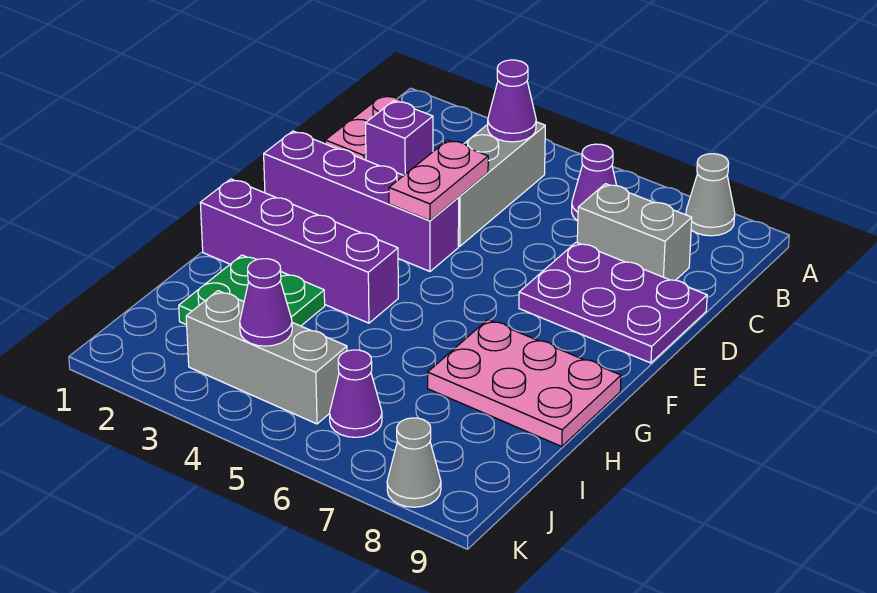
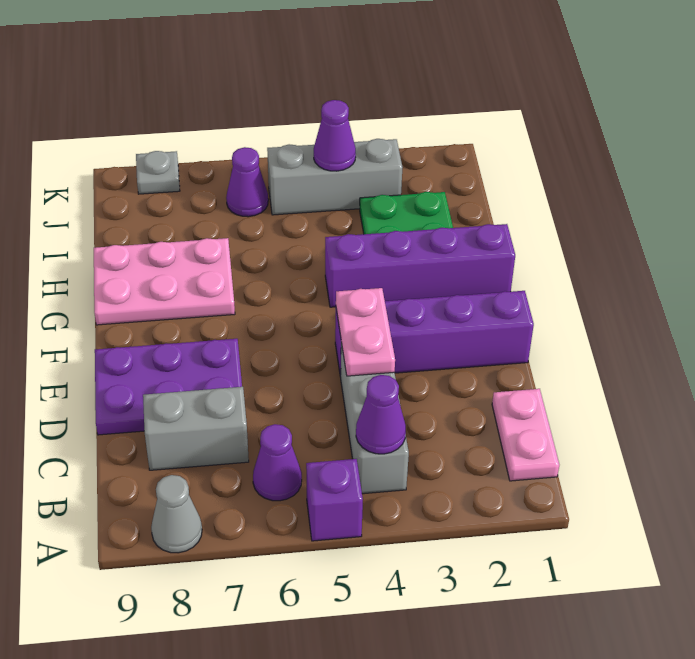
purple brick C2 level 1 -> purple brick A5 level 1
grey cone K8 level 1 -> grey plate K8 level 1

